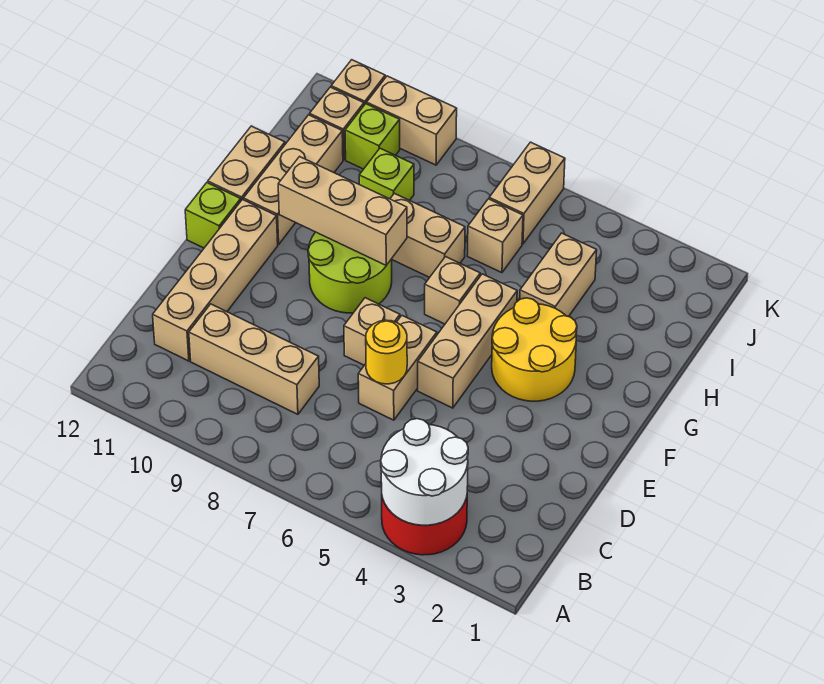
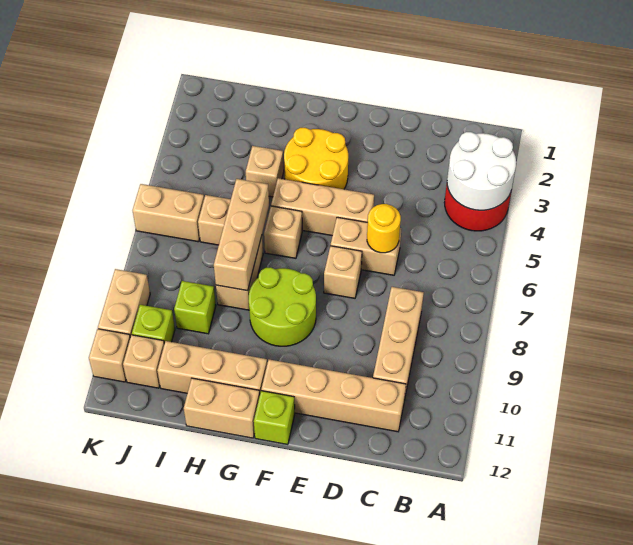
tan brick G8:G10 level 2 -> tan brick H6:H8 level 2
tan brick H4:I4 level 1 -> tan brick H4 level 1

